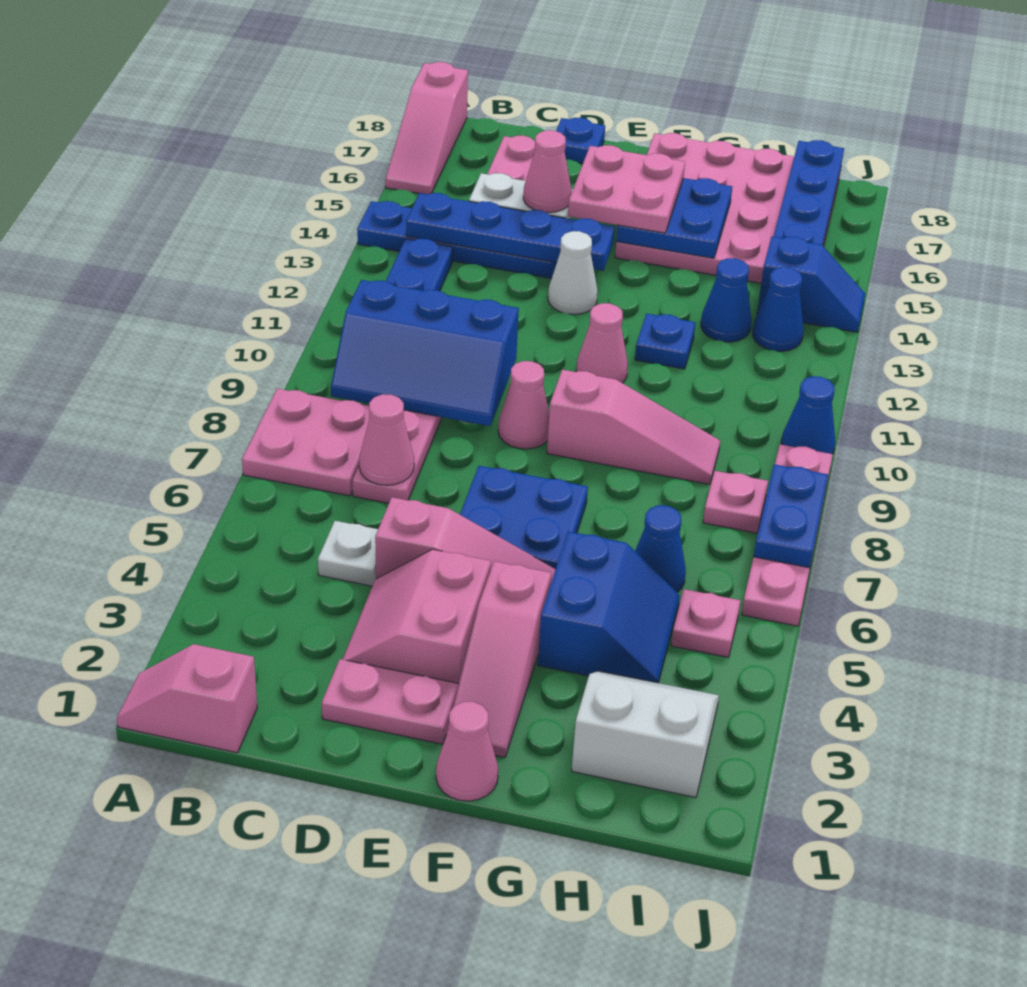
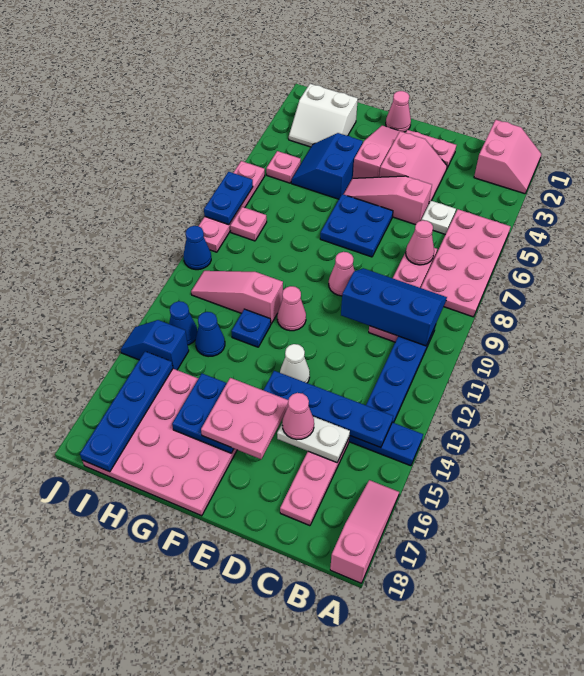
pink slope A1:B1 level 1 top B -> pink slope A1:B2 level 1 top B
pink plate A7:B8 level 1 -> pink plate A5:B8 level 1
blue plate D18 level 1 -> none
pink slope F9:H9 level 1 top F -> pink slope G11:I11 level 1 top G
blue cone H6 level 1 -> none

